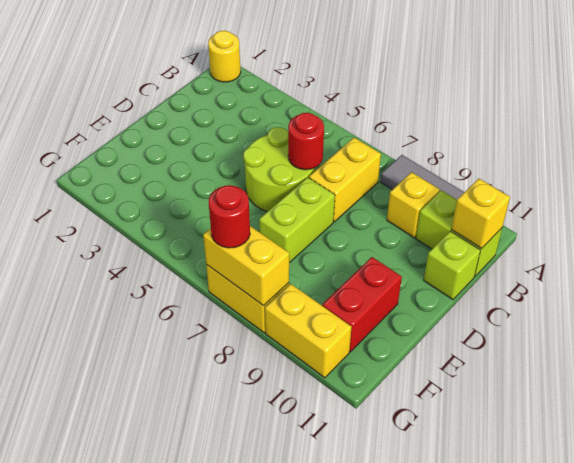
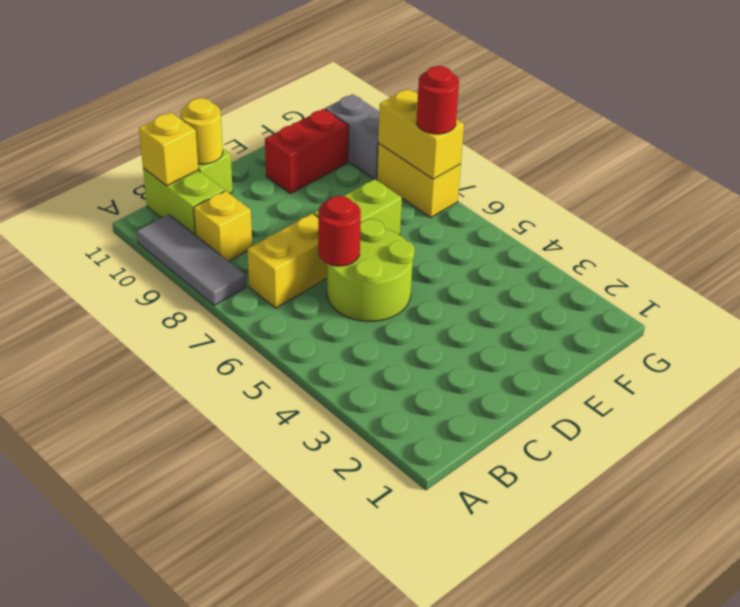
yellow round brick A1 level 1 -> yellow round brick C11 level 2
yellow brick G9:G10 level 1 -> grey brick G9:G10 level 1

